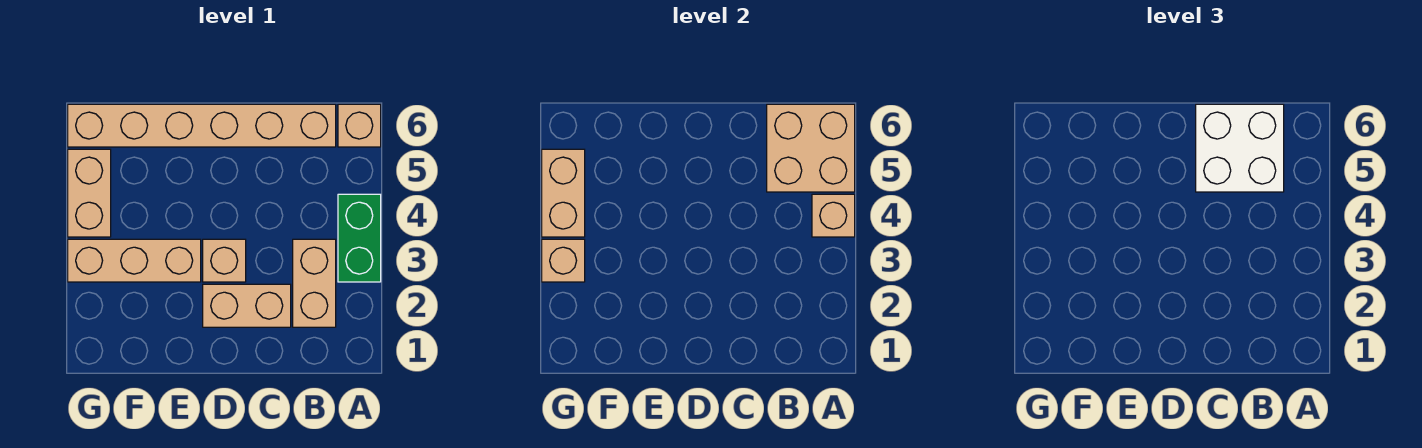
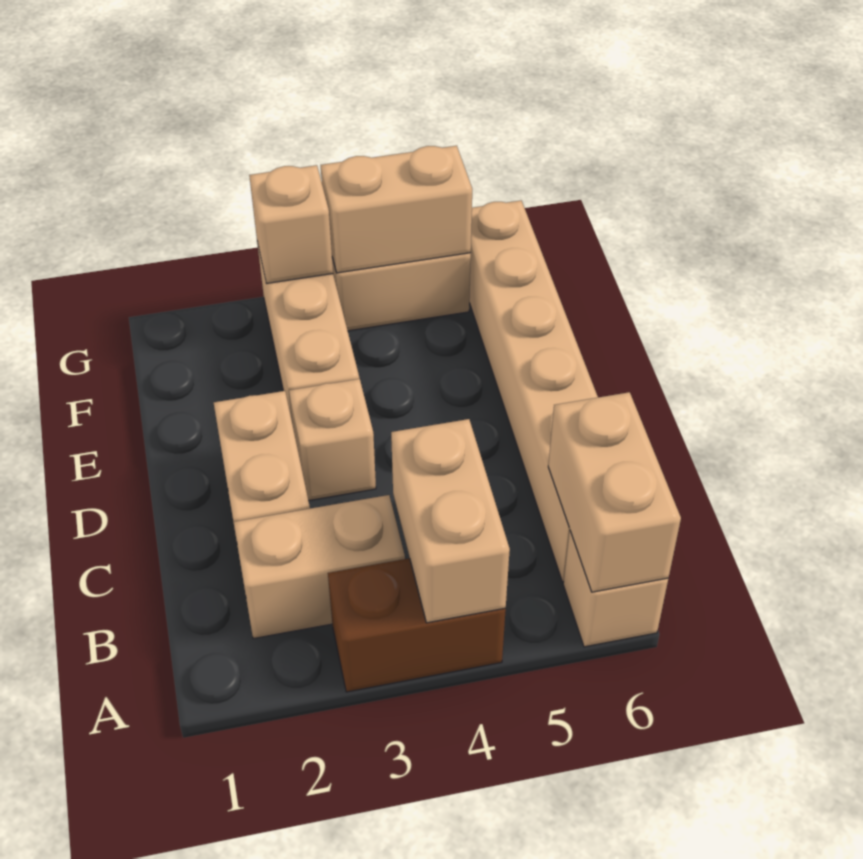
green brick A3:A4 level 1 -> brown brick A3:A4 level 1
tan brick A4 level 2 -> tan brick A4:B4 level 2
tan brick A5:B6 level 2 -> tan brick A6:B6 level 2
white brick B5:C6 level 3 -> none

